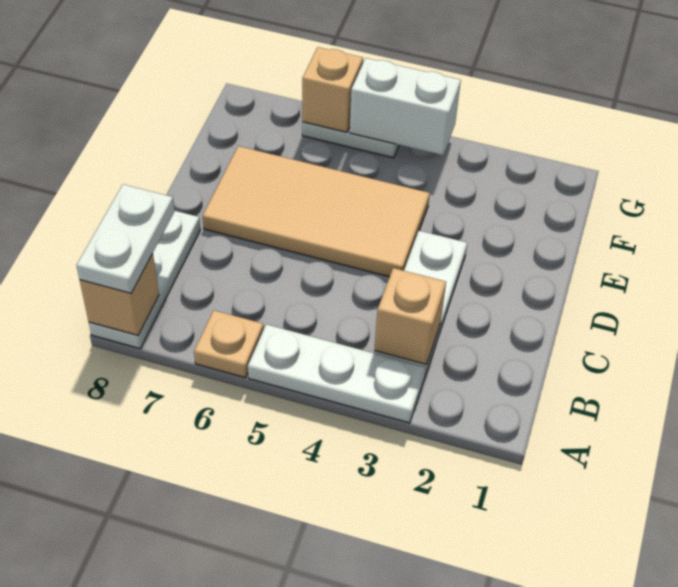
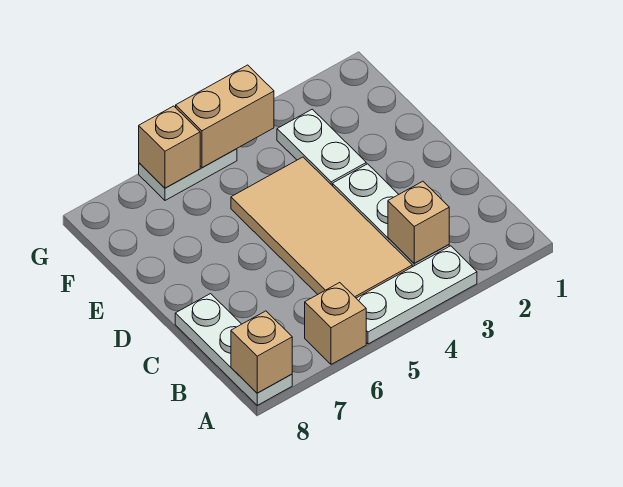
tan plate A6 level 1 -> tan brick A6 level 1
white plate A8:B8 level 3 -> white plate E3:F3 level 1
tan tile D4:E7 level 1 -> tan tile B4:E5 level 1
white brick G4:G5 level 2 -> tan brick G4:G5 level 2

